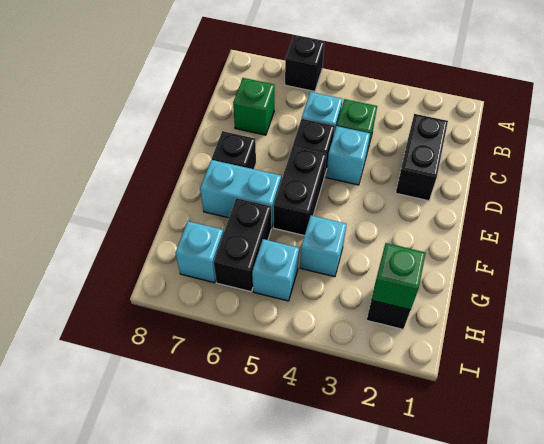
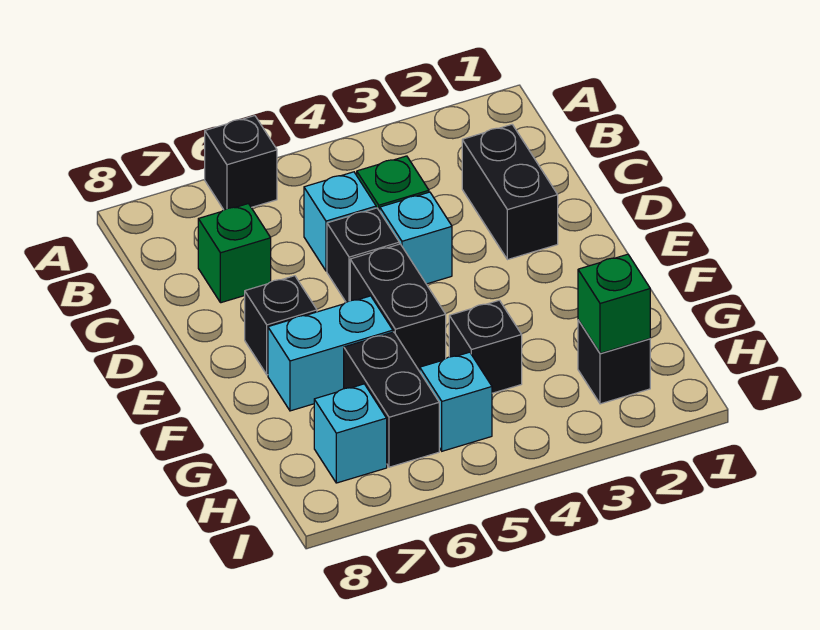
cyan brick G4 level 1 -> black brick G4 level 1

